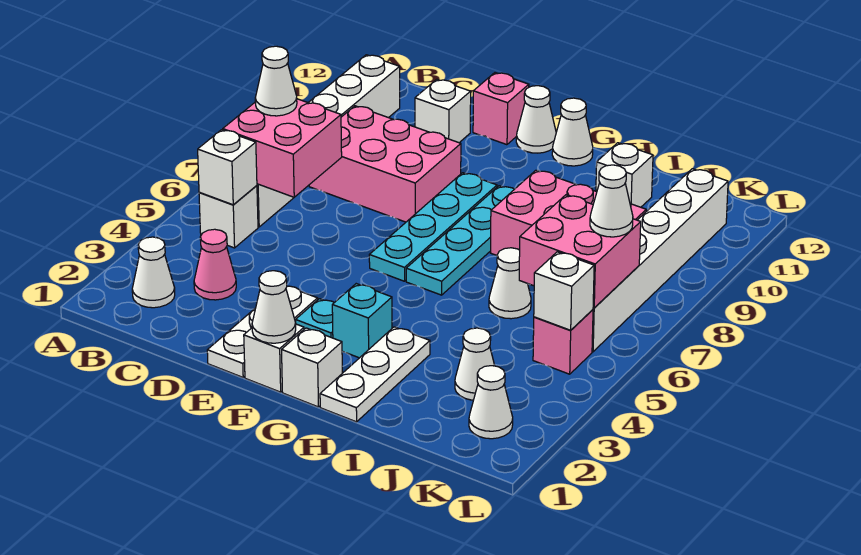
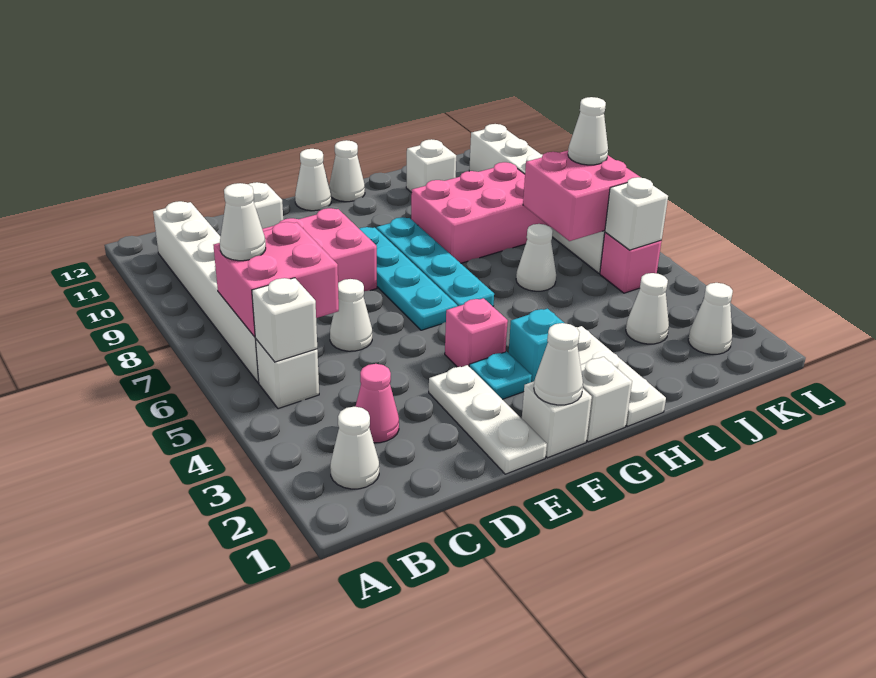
none -> white cone D6 level 1
pink brick E12 level 1 -> pink brick F4 level 1

